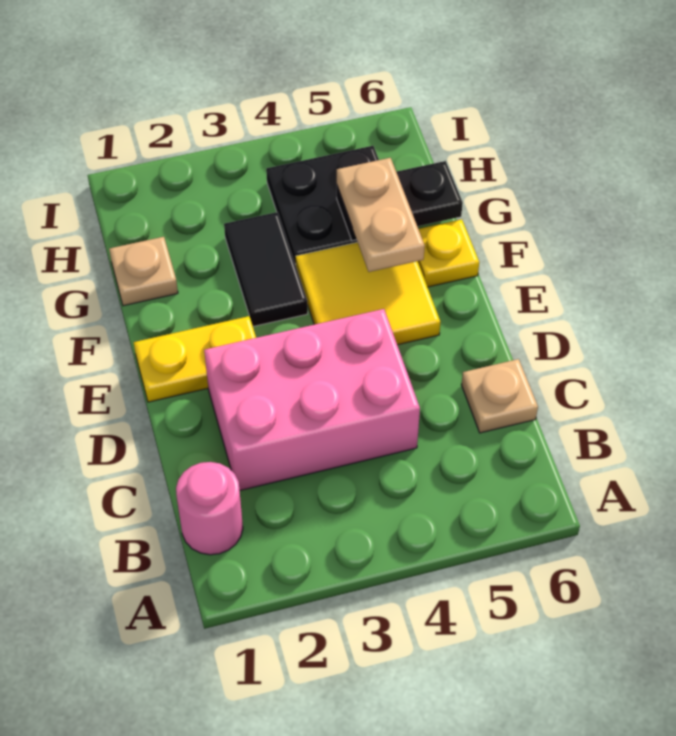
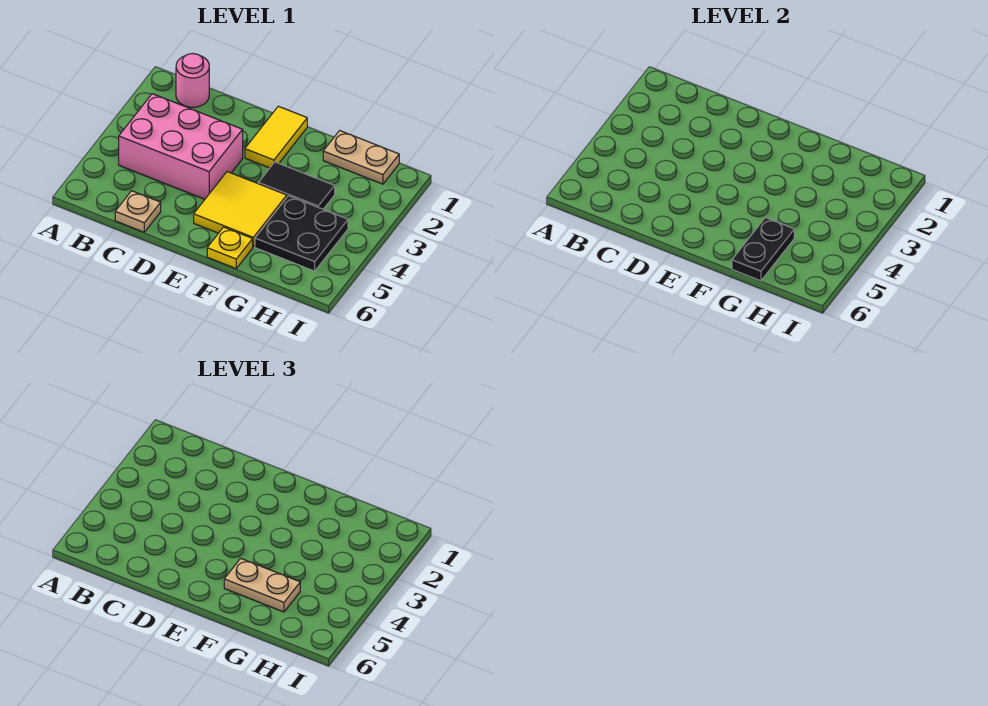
pink brick C2:D4 level 1 -> pink brick B3:D4 level 1
yellow plate E1:E2 level 1 -> yellow tile E1:E2 level 1
tan plate G1 level 1 -> tan plate G1:H1 level 1

